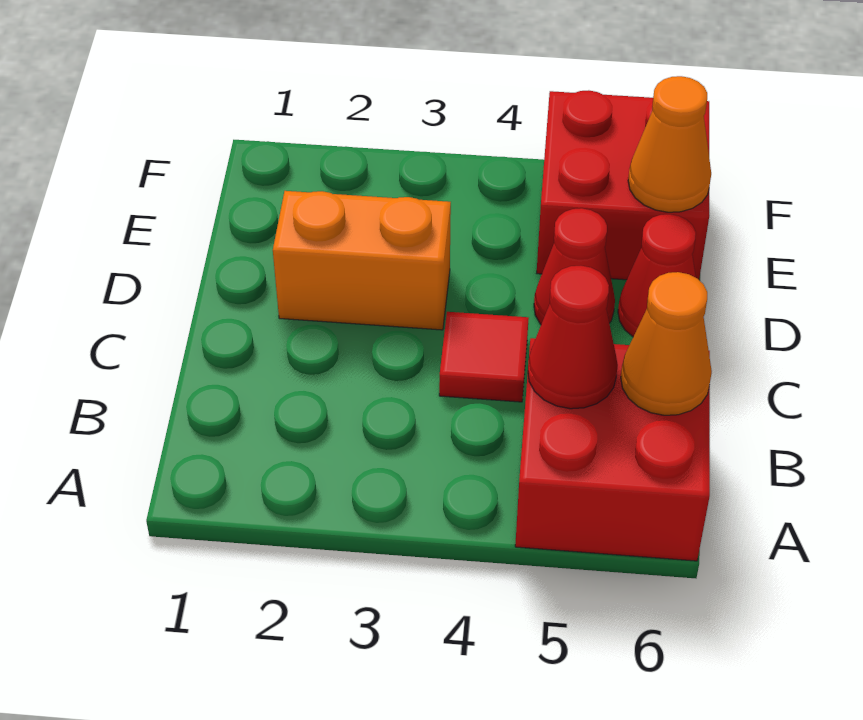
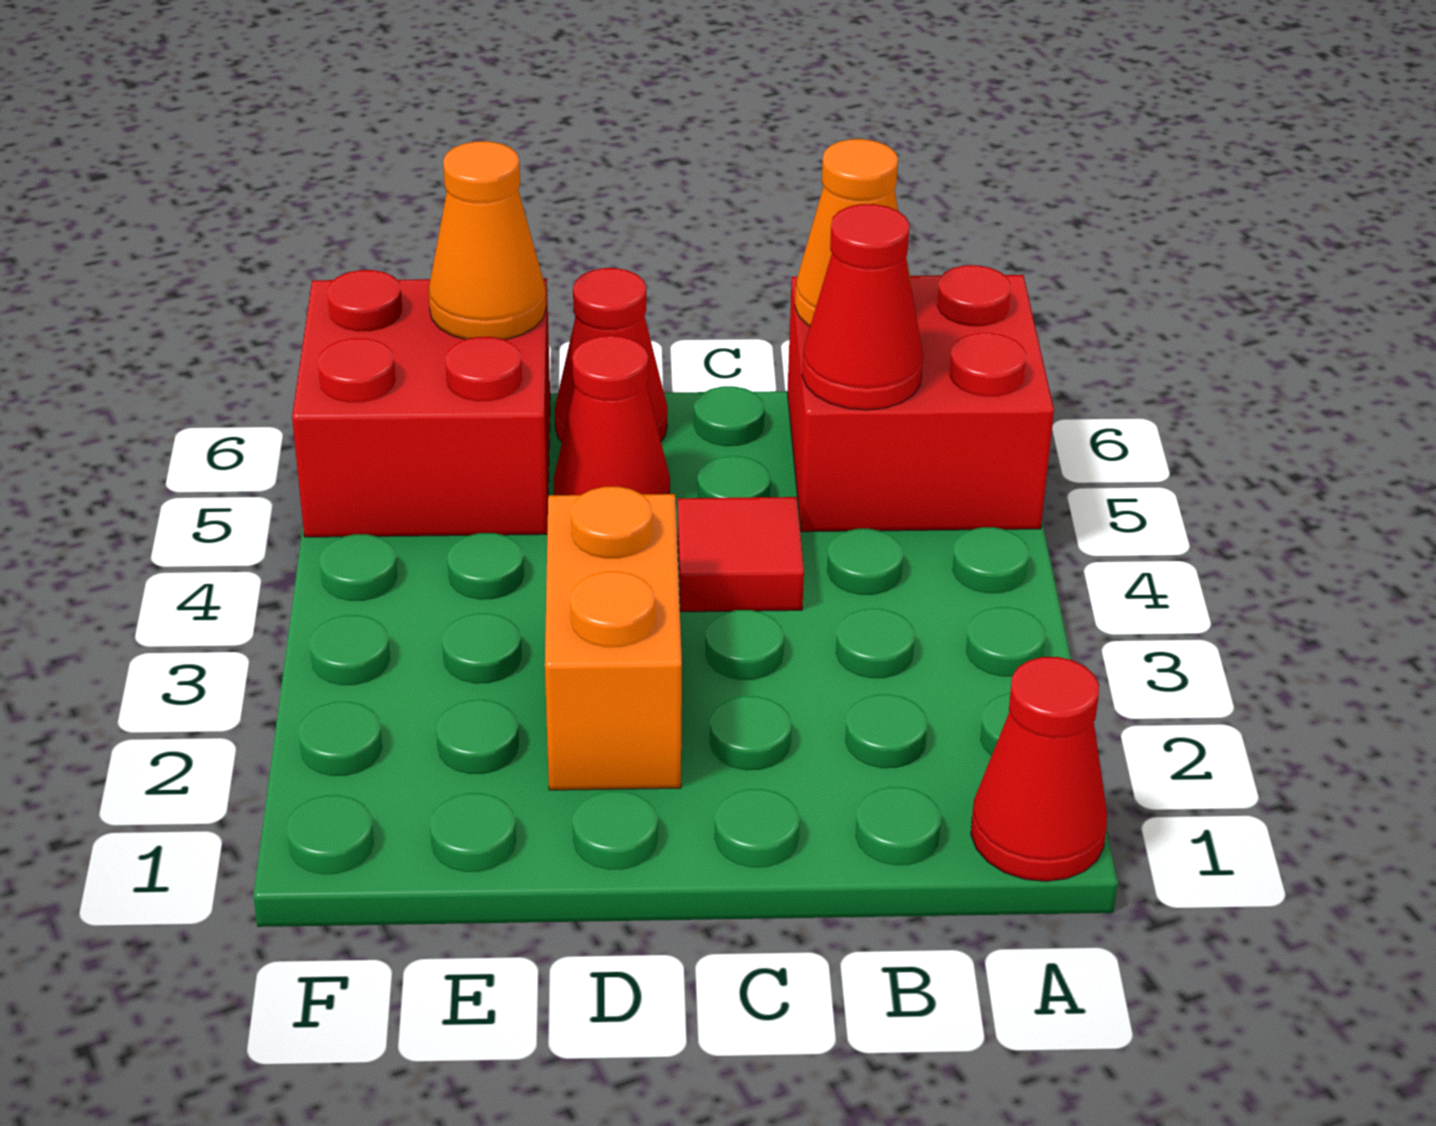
none -> red cone A1 level 1

